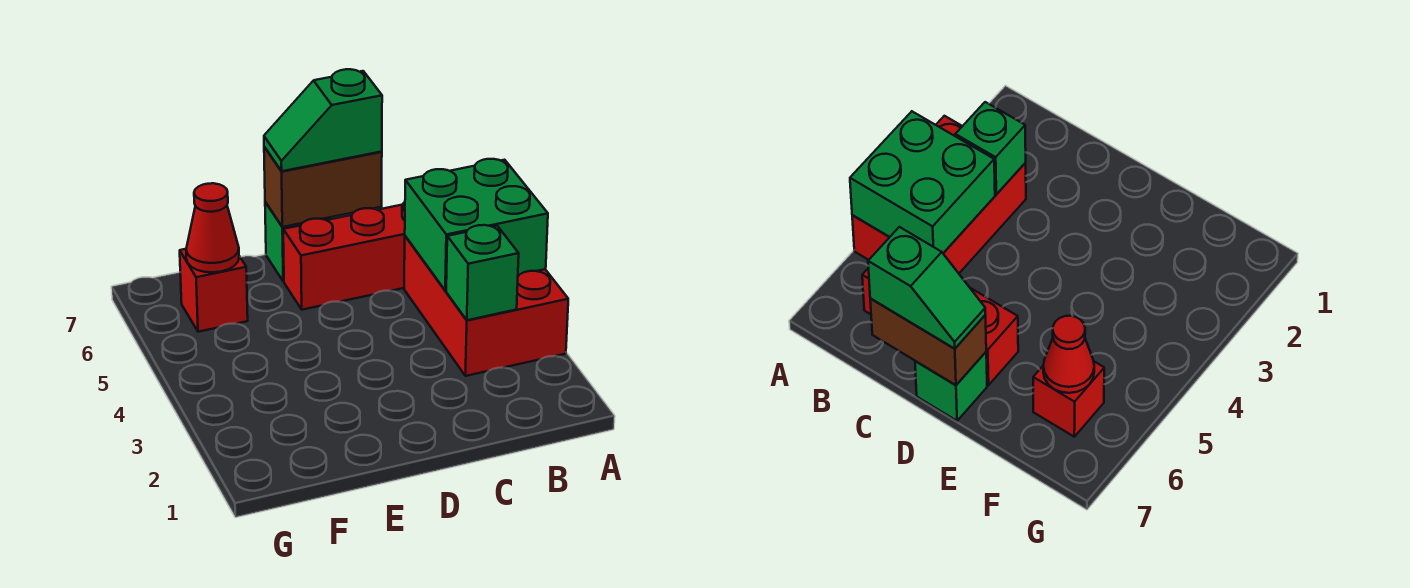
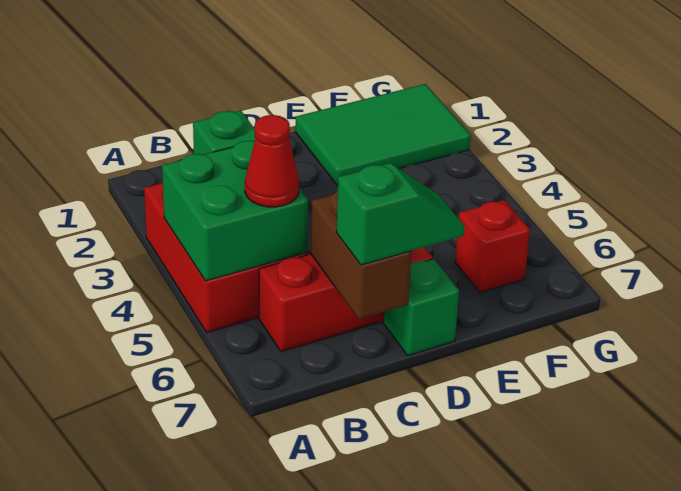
brown brick C7:D7 level 2 -> brown brick C6:C7 level 2
none -> green tile E1:G2 level 1
red cone F6 level 2 -> red cone B5 level 3

